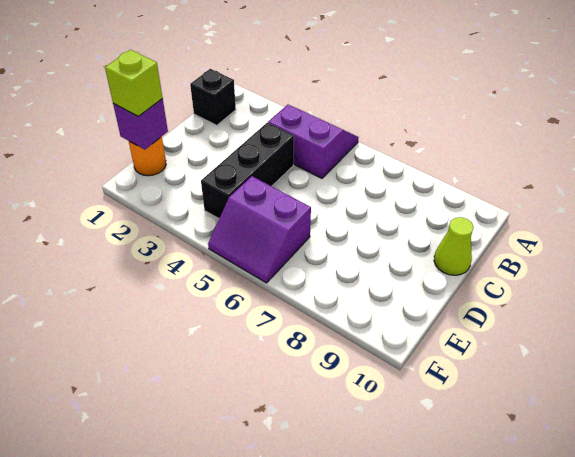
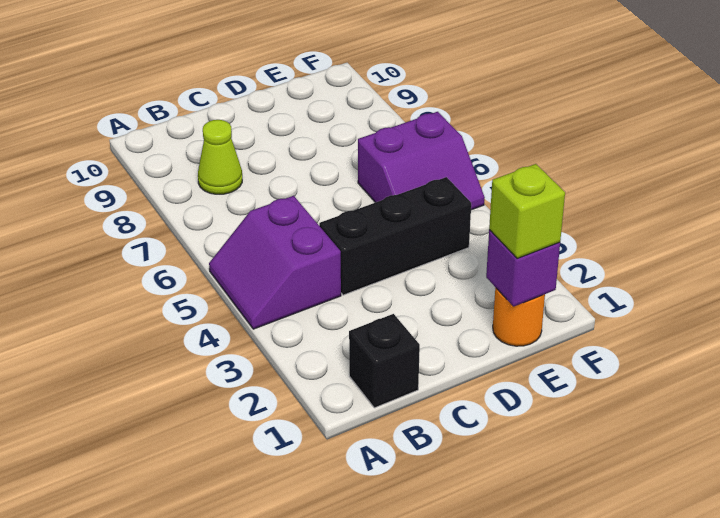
lime cone C10 level 1 -> lime cone B8 level 1
purple slope E5:F6 level 1 top E -> purple slope E5:F6 level 1 top 6

